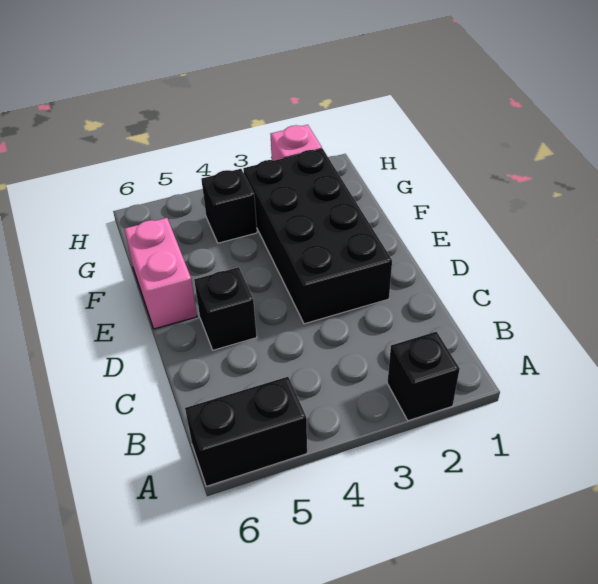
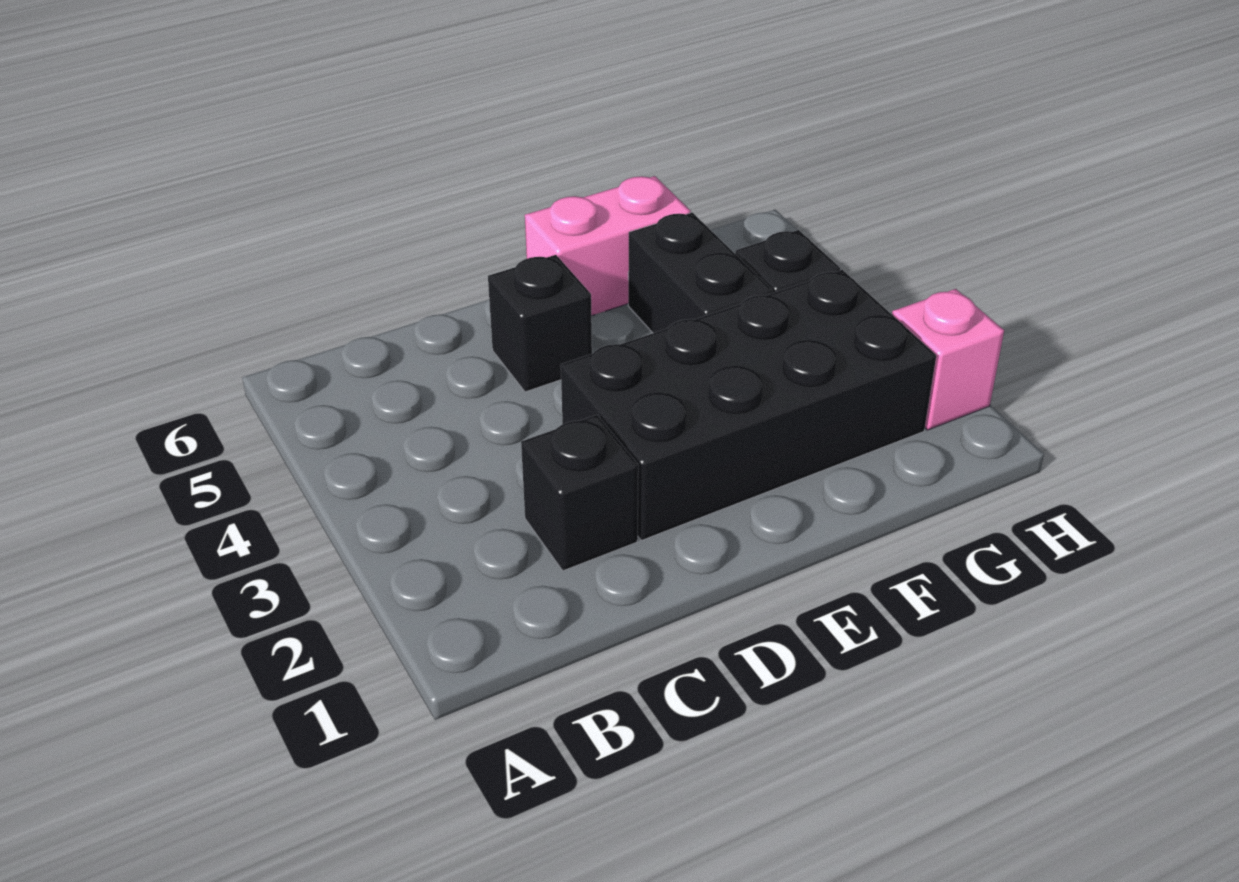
black brick A2 level 1 -> black brick C2 level 1
black brick A5:A6 level 1 -> black brick F4:F5 level 1

